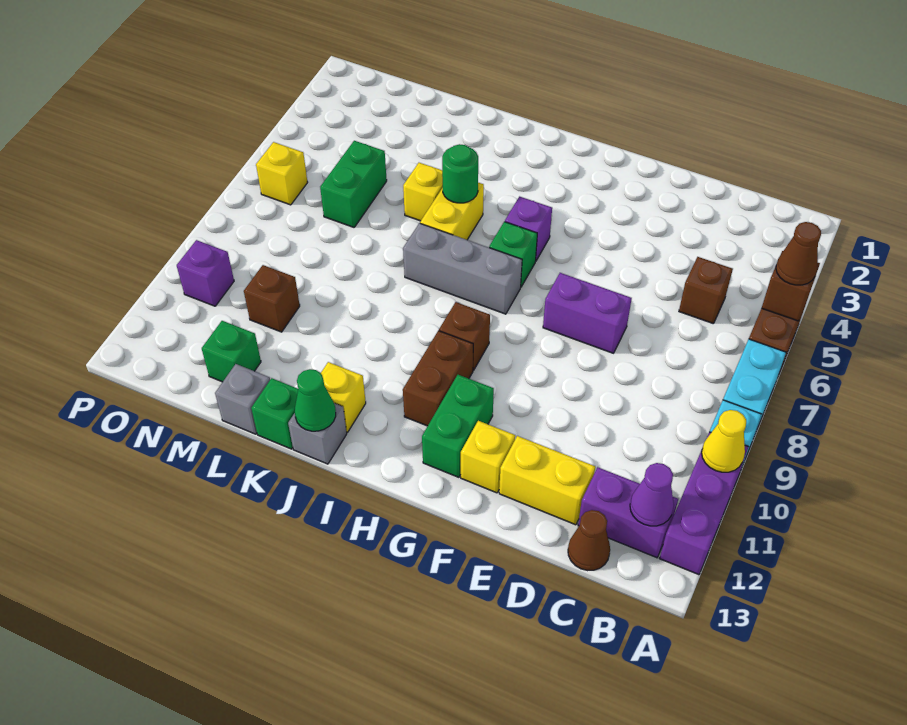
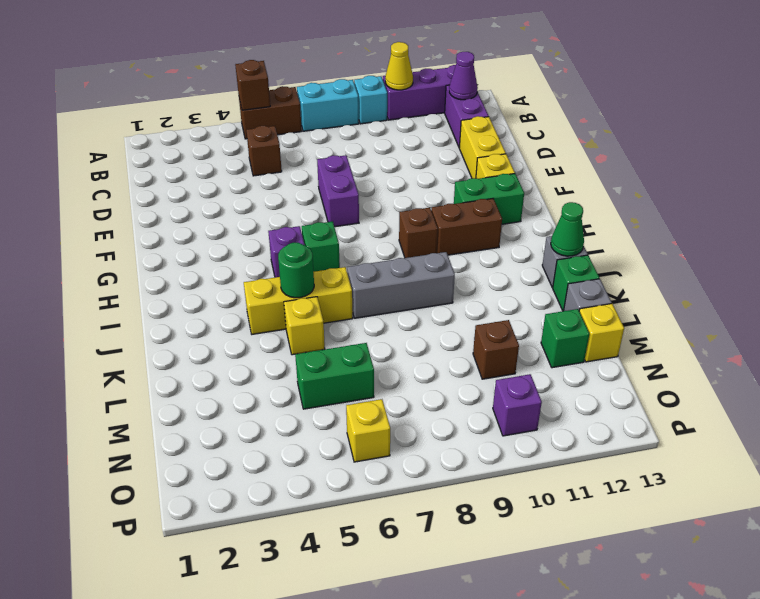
brown cone A5 level 3 -> none
brown cone C13 level 1 -> none
grey brick H7:J7 level 1 -> grey brick J7:J9 level 1
yellow brick J5:J6 level 1 -> yellow brick J4:J6 level 1
yellow brick J12 level 1 -> yellow brick M13 level 1

